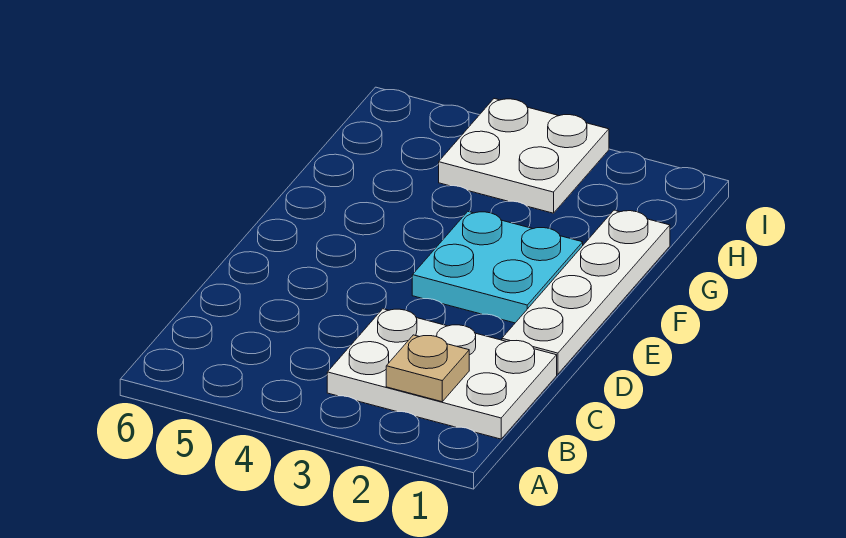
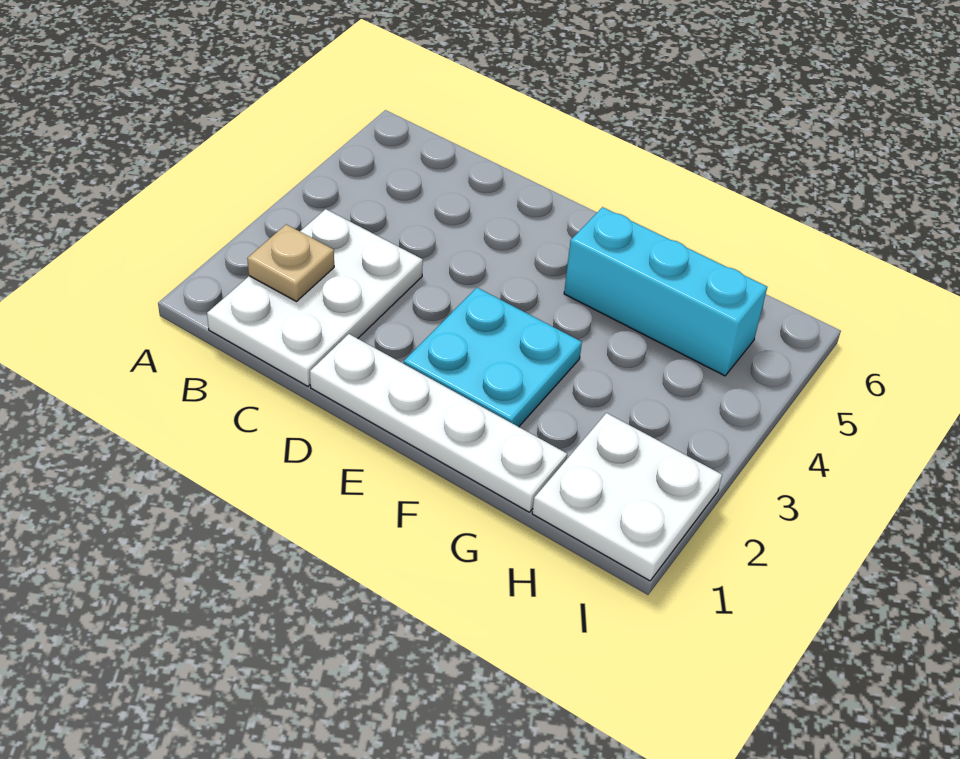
none -> cyan brick F5:H5 level 1
white plate H3:I4 level 1 -> white plate H1:I2 level 1

